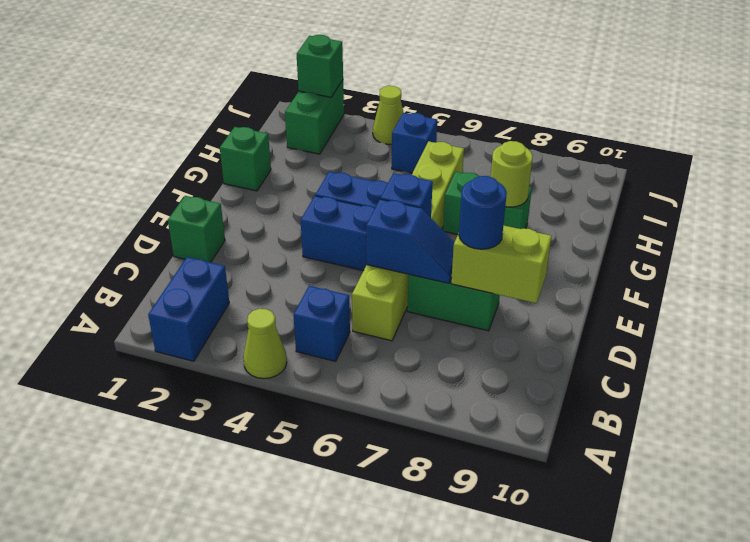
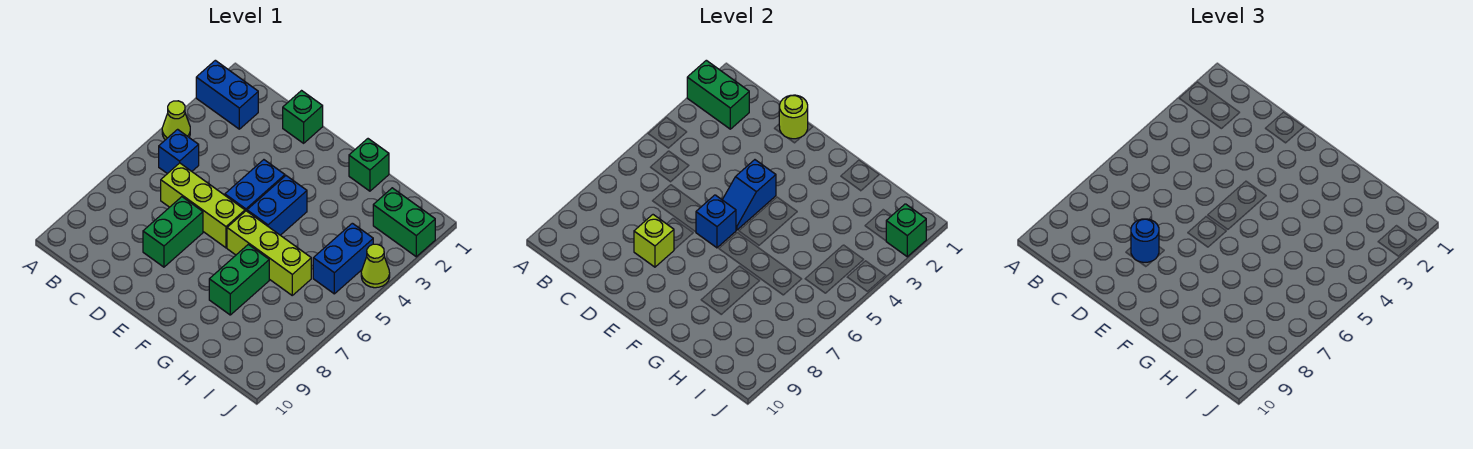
none -> green brick A2:B2 level 2
blue slope D6:D7 level 2 top 6 -> blue slope E4:E5 level 2 top 4
lime brick D8:D9 level 2 -> lime brick D8 level 2
lime round brick G8 level 2 -> lime round brick D1 level 2
blue brick I5 level 1 -> blue brick I4:I5 level 1

